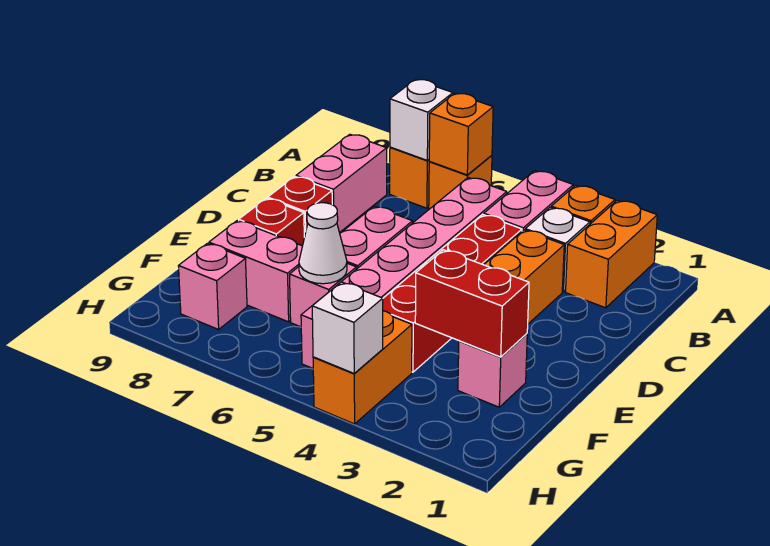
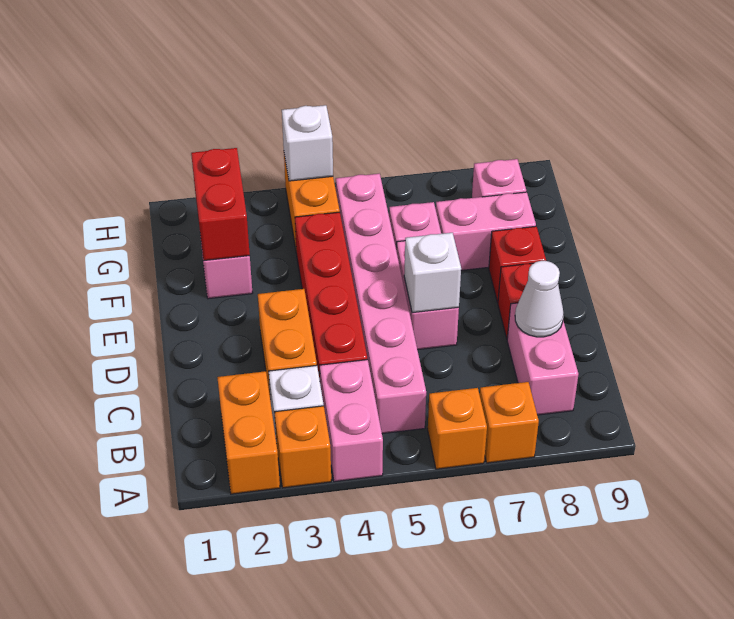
orange brick A6 level 2 -> none
white brick A7 level 2 -> white brick D6 level 2
red brick F2:F3 level 2 -> red brick F2:G2 level 2
white cone F6 level 2 -> white cone C8 level 2

